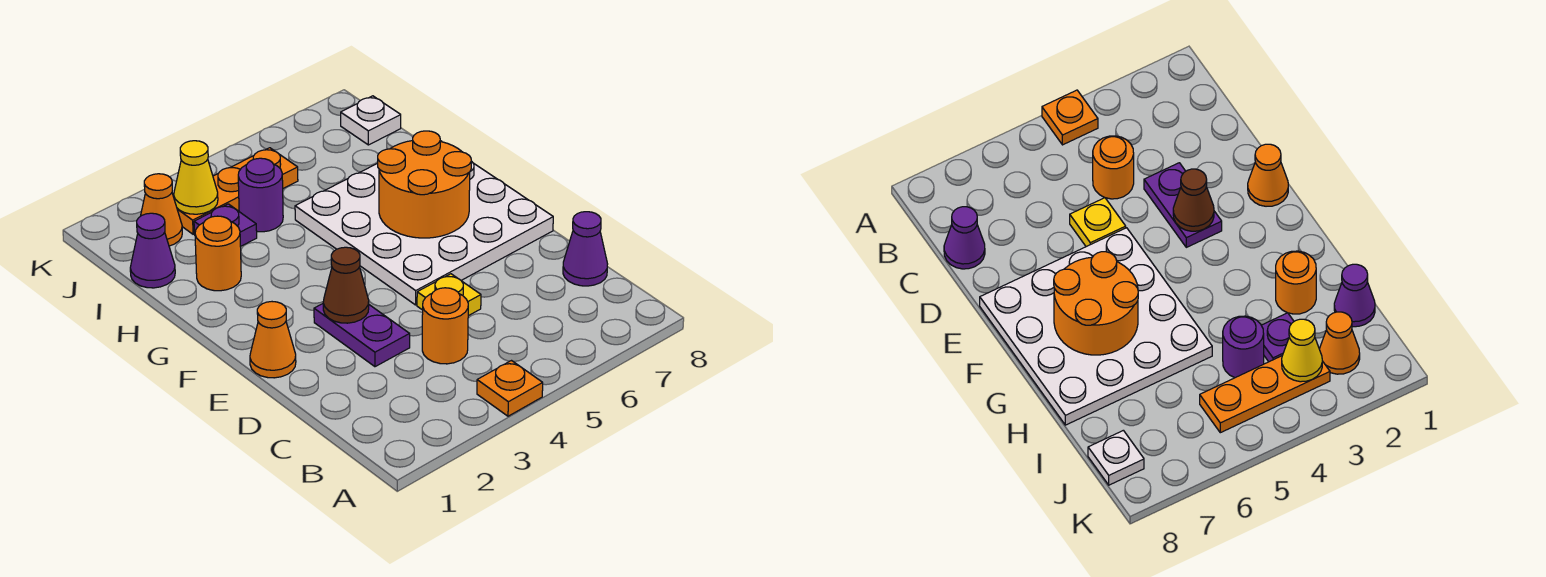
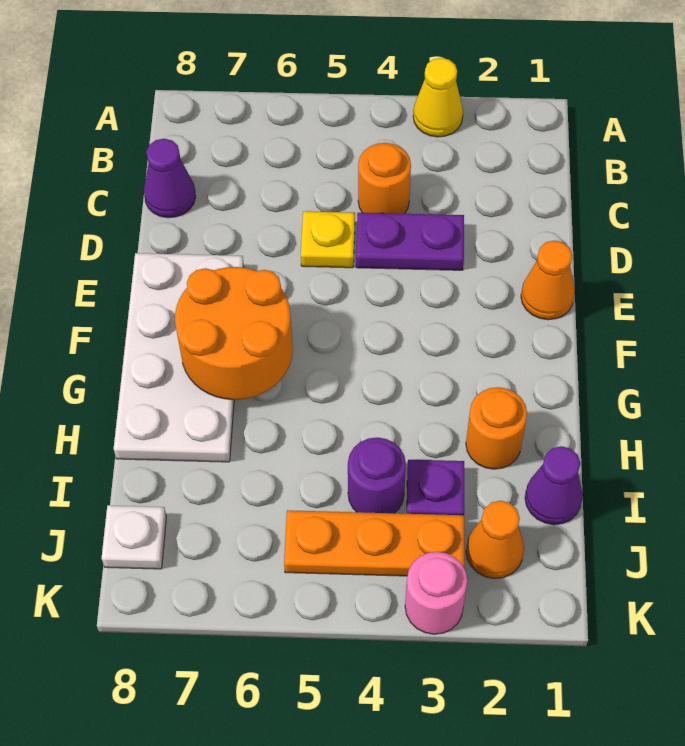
orange plate A4 level 1 -> none
purple plate D3:E3 level 1 -> purple plate D3:D4 level 1
brown cone E3 level 2 -> none
white plate E5:H8 level 1 -> white plate E7:H8 level 1
yellow cone J3 level 2 -> yellow cone A3 level 1
none -> pink round brick K3 level 1

